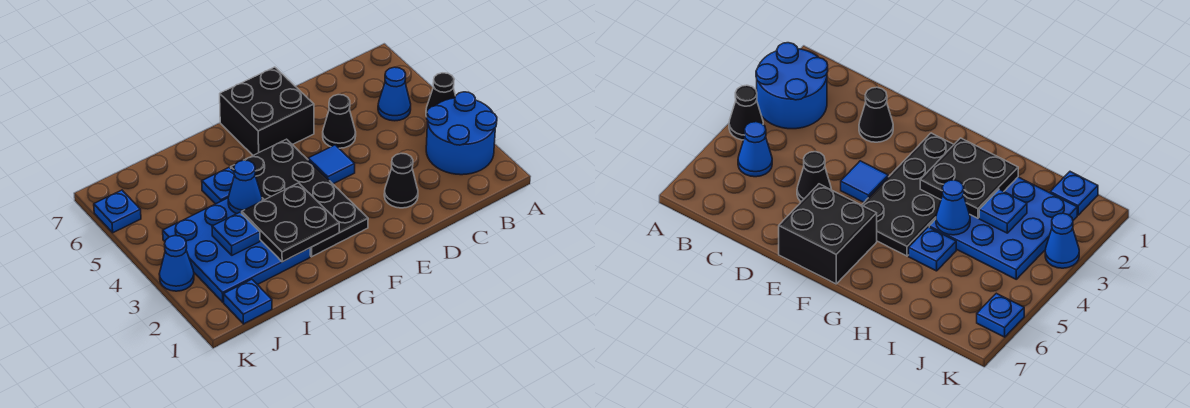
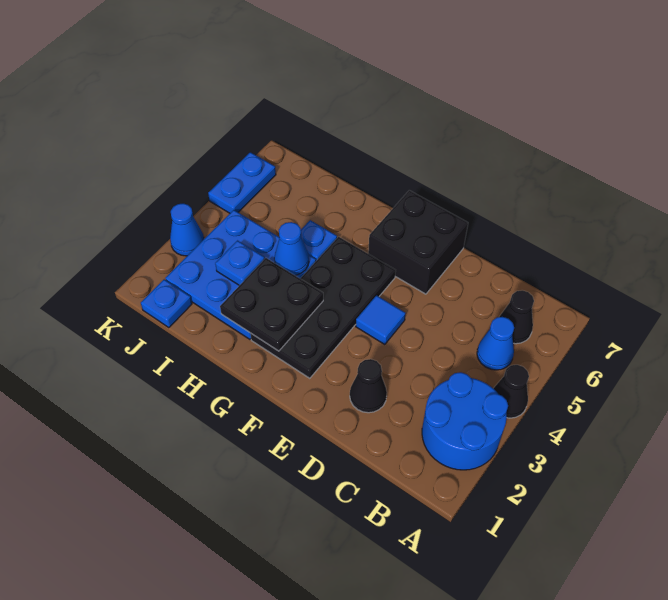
black cone D5 level 1 -> black cone B6 level 1
blue plate K6 level 1 -> blue plate K5:K6 level 1

